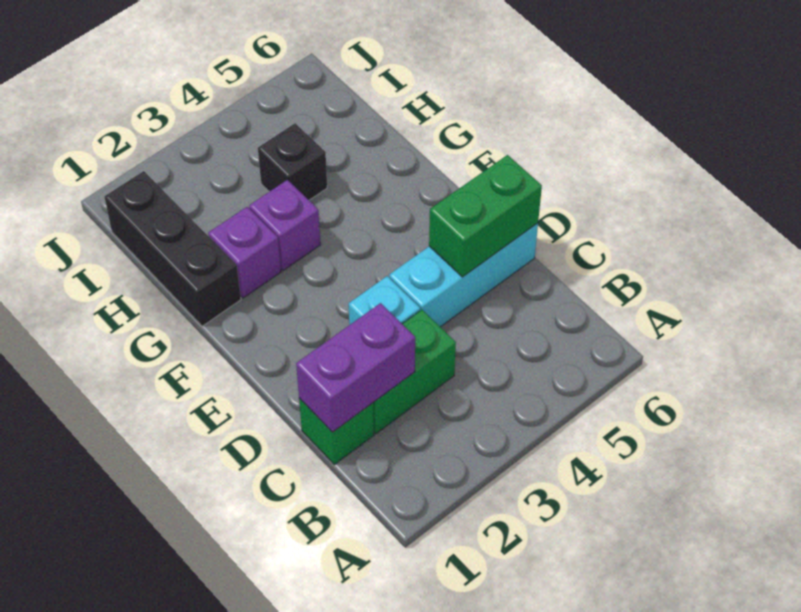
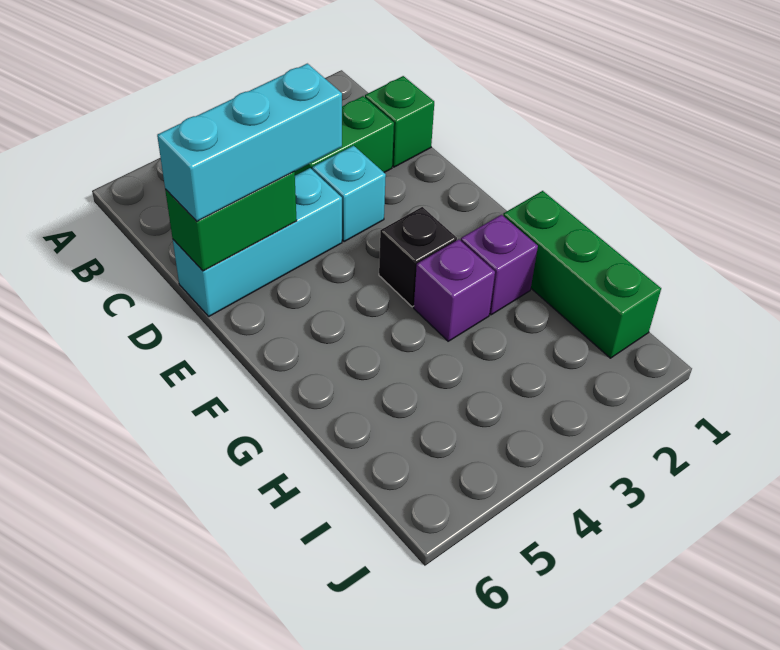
purple brick C1:C2 level 2 -> none
none -> cyan brick D4:D6 level 3
black brick G1:I1 level 1 -> green brick G1:I1 level 1
black brick H4 level 1 -> black brick F3 level 1

